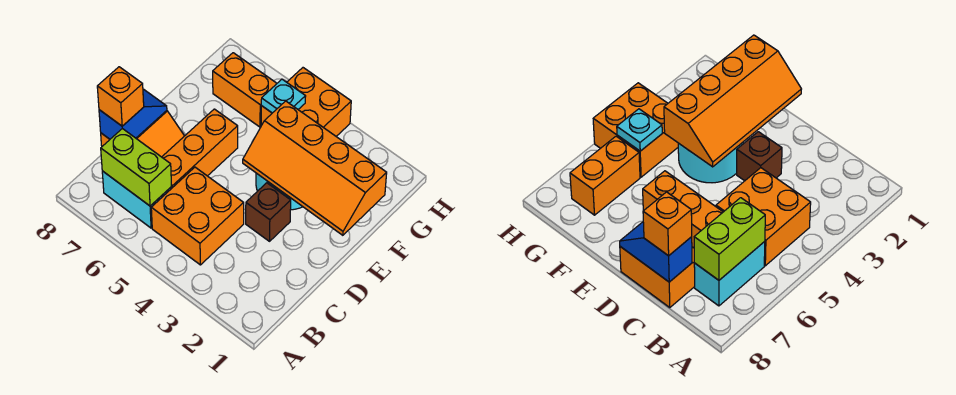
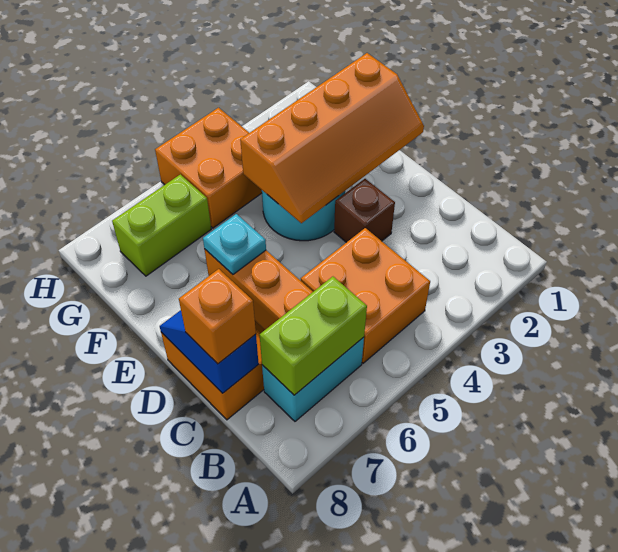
cyan plate G5 level 2 -> cyan plate E6 level 2
orange brick G6:G7 level 1 -> lime brick G6:G7 level 1

